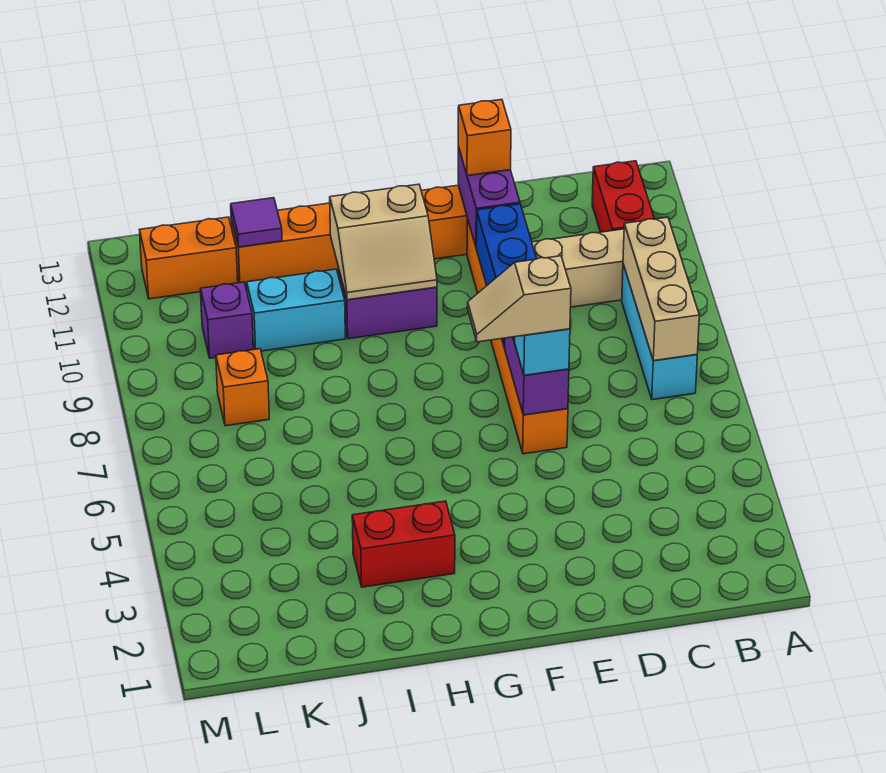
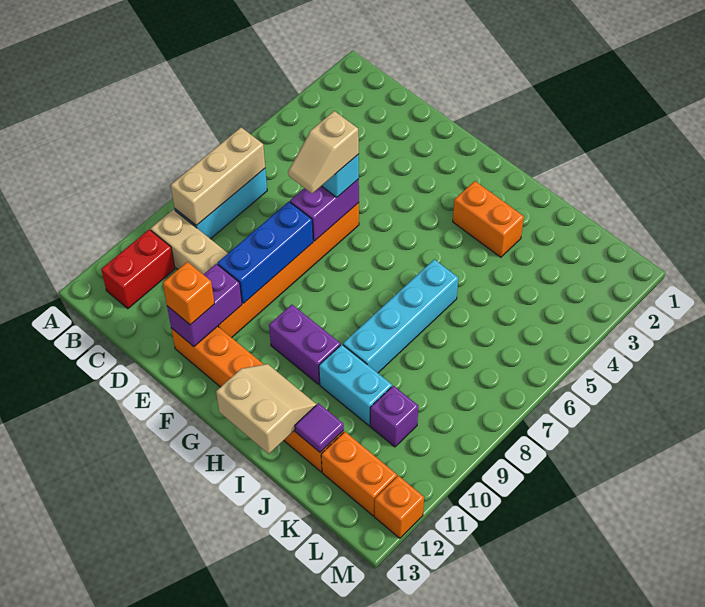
tan slope E6:F6 level 4 top E -> tan slope E6:E7 level 4 top 6
tan slope G10:H11 level 2 top 11 -> tan slope H12:I13 level 2 top 13
red brick H3:I3 level 1 -> orange brick H3:I3 level 1
none -> cyan brick I6:I9 level 1
orange brick K8 level 1 -> orange brick M12 level 1

